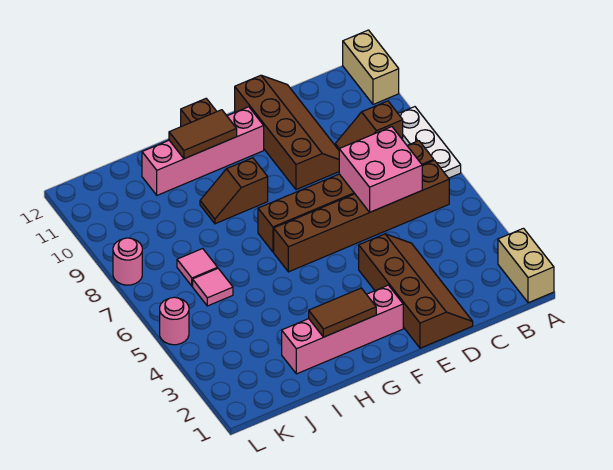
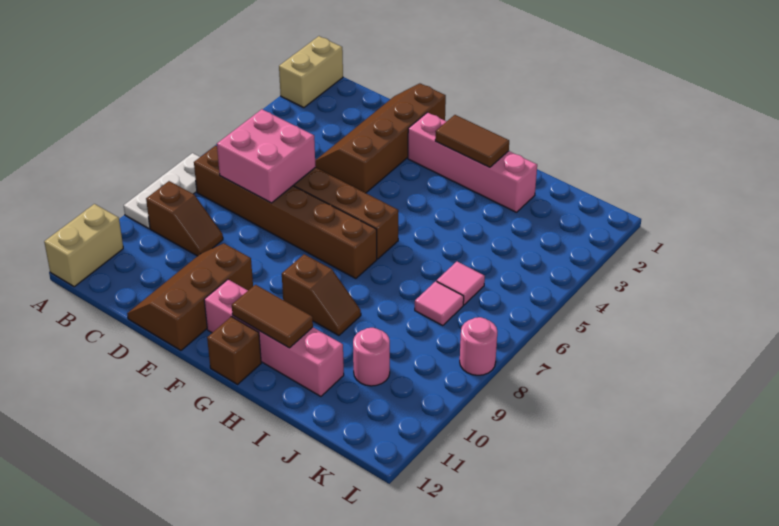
brown slope D9:E12 level 1 top E -> brown slope D10:E12 level 1 top E
pink round brick L5 level 1 -> pink round brick J10 level 1

